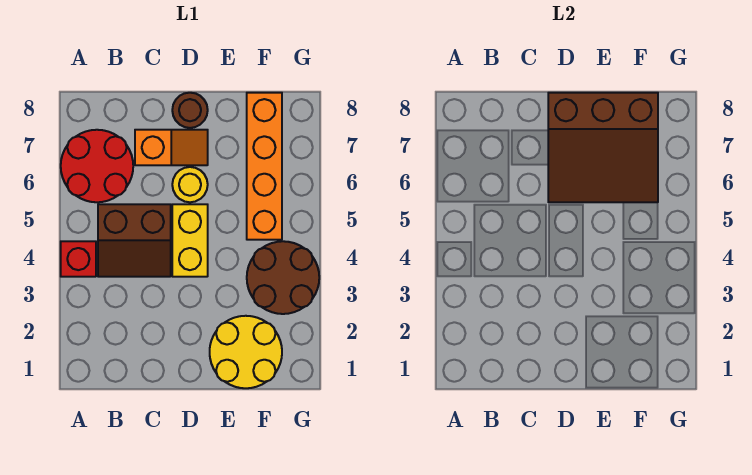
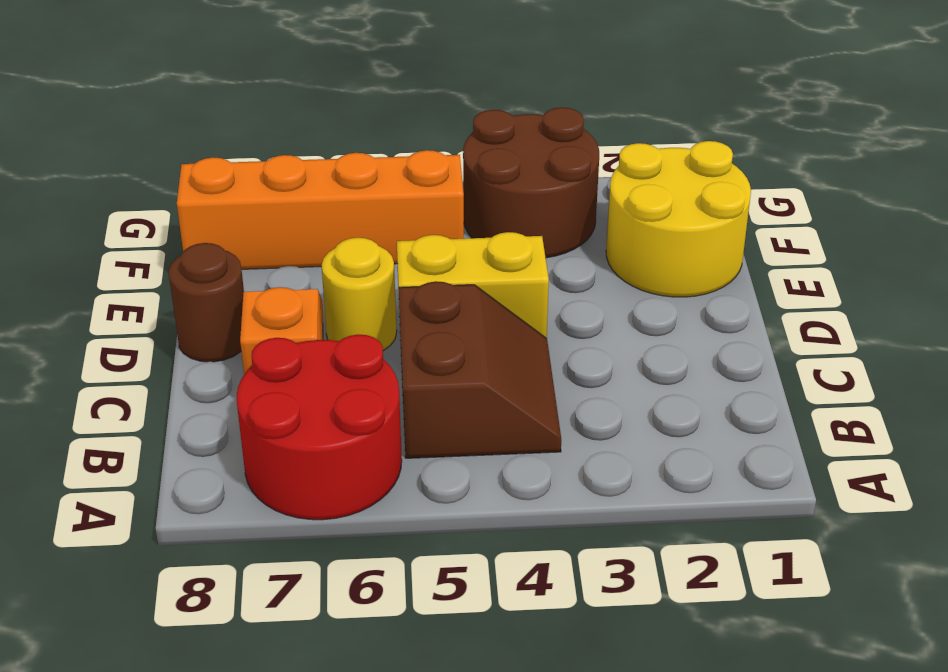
red brick A4 level 1 -> none
brown slope D6:F8 level 2 top 8 -> none

